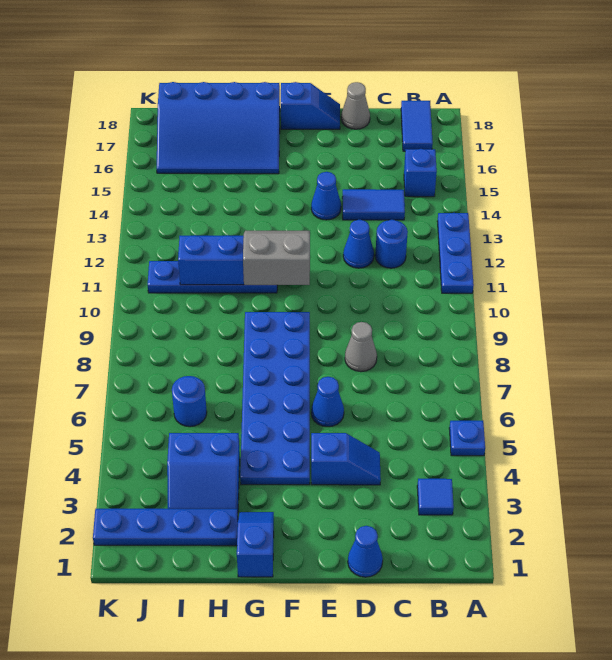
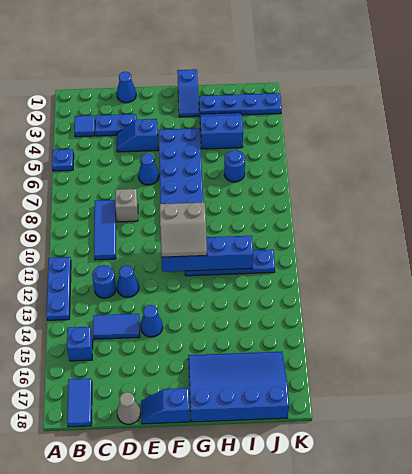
none -> blue plate C3:D3 level 1
none -> blue tile C8:C10 level 1
grey cone D8 level 1 -> grey brick D8 level 1

